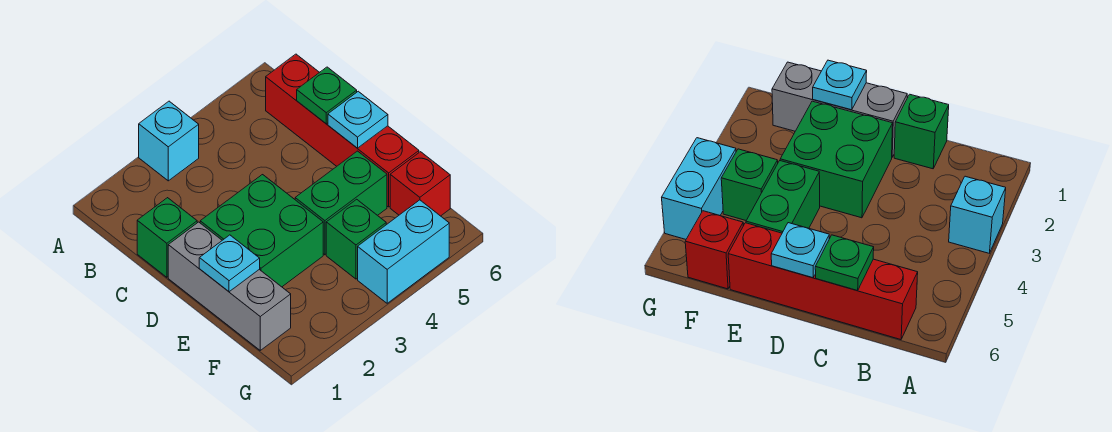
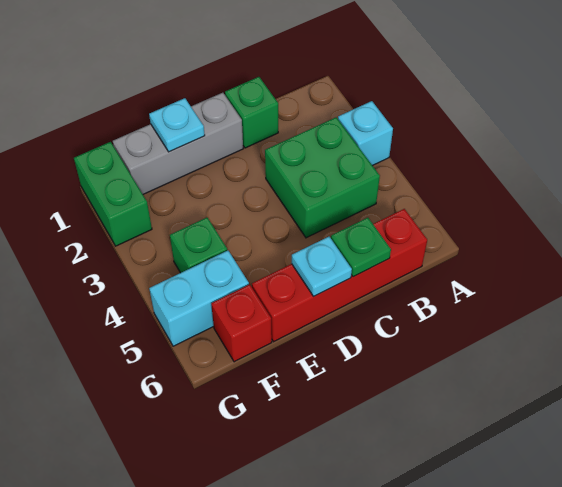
green brick D2:E3 level 1 -> green brick B3:C4 level 1
green brick E4:E5 level 1 -> green brick G1:G2 level 1
cyan brick G4:G5 level 1 -> cyan brick F5:G5 level 1

